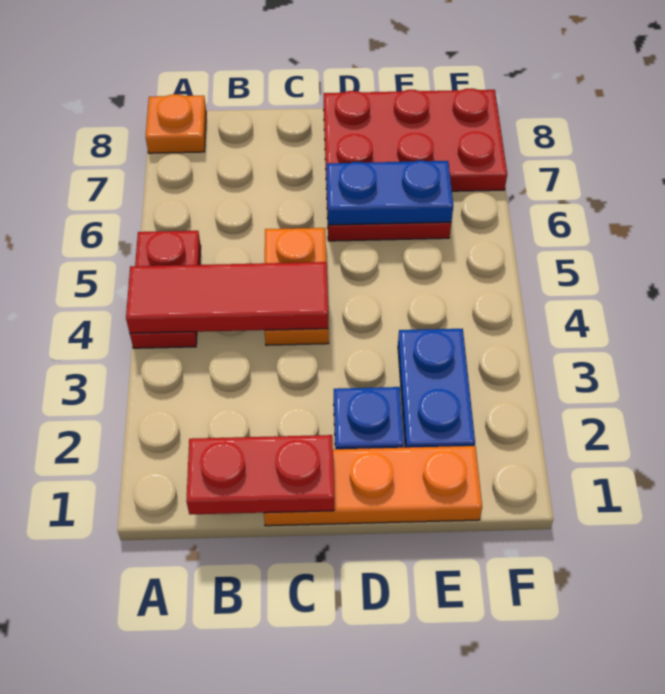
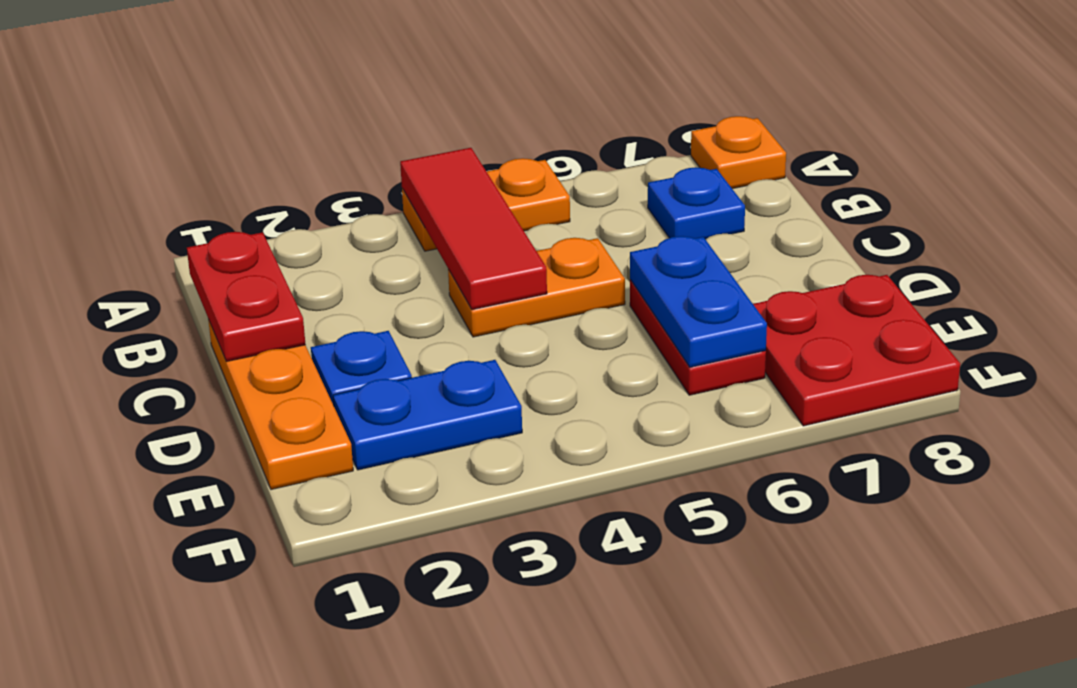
red plate A4:A5 level 1 -> orange plate A4:A5 level 1
none -> blue plate B7 level 1
red plate D7:F8 level 1 -> red plate E7:F8 level 1

